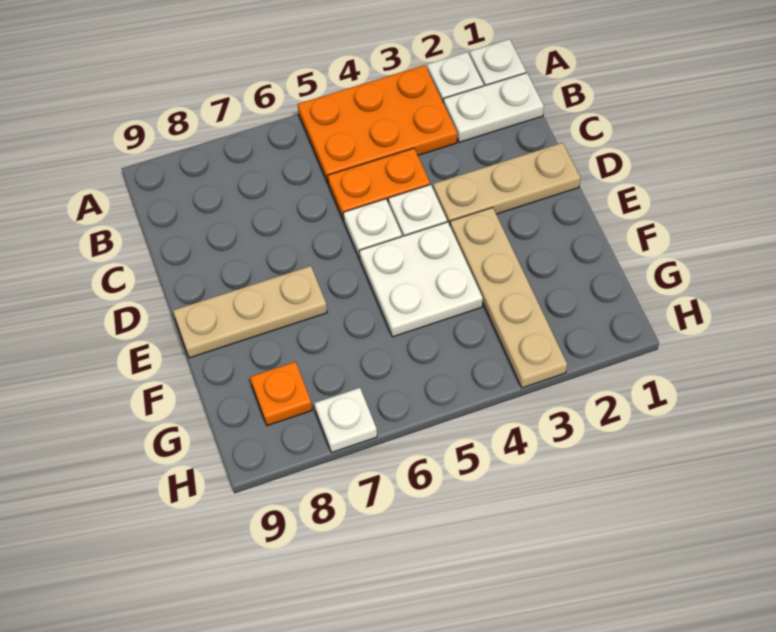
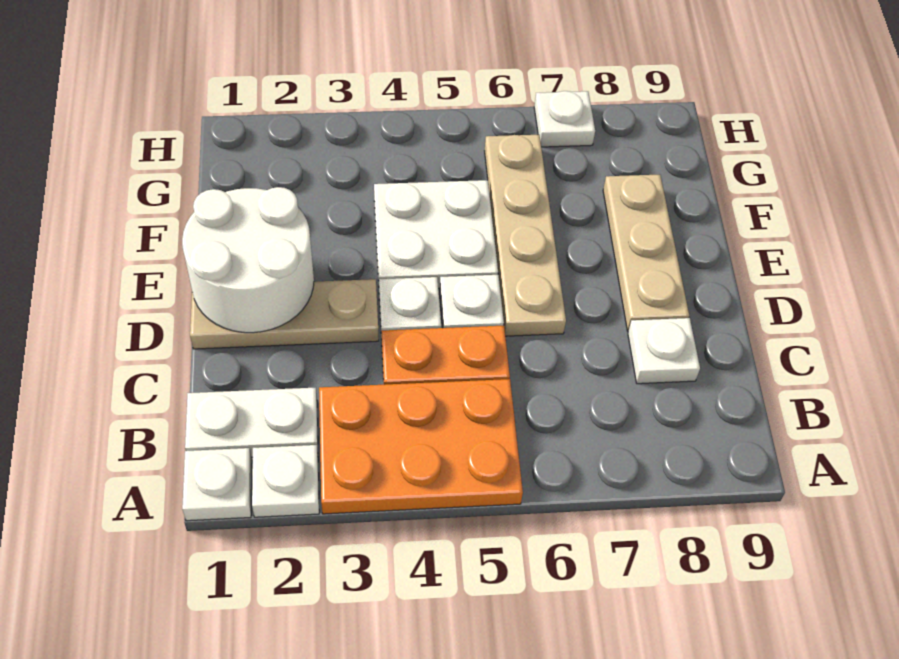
none -> white plate C8 level 1
none -> white round brick D1:E2 level 2
tan plate E3:H3 level 1 -> tan plate D6:G6 level 1
tan plate E7:E9 level 1 -> tan plate D8:F8 level 1
orange plate G8 level 1 -> none

